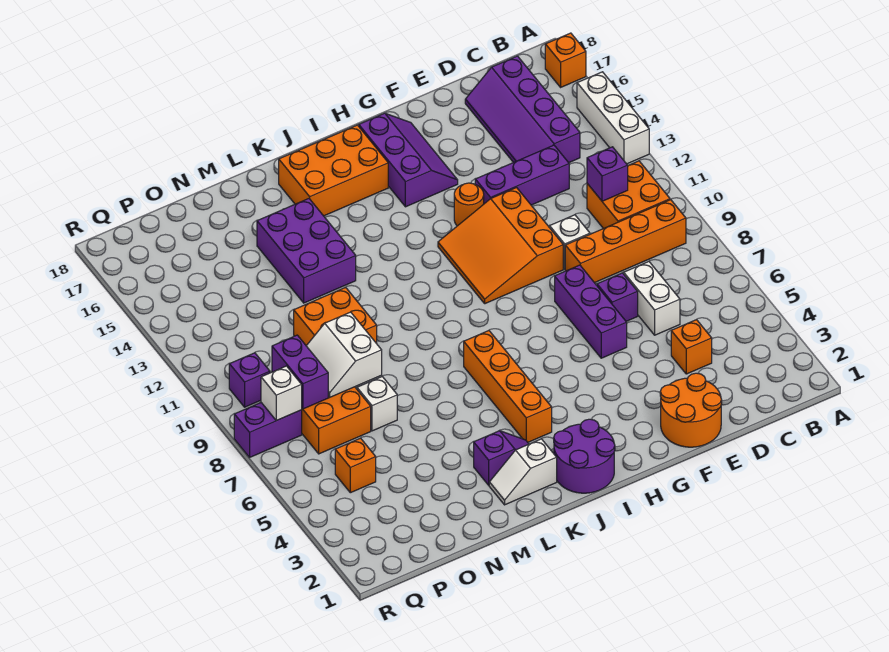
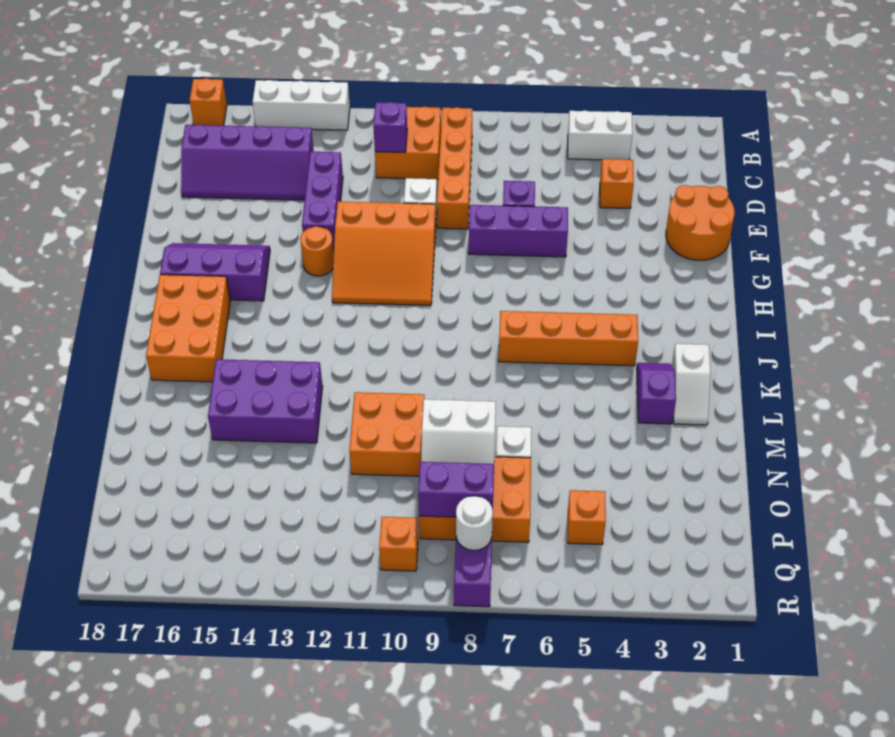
white brick D6:D7 level 1 -> white brick B4:B5 level 1
purple round brick I1:J2 level 1 -> none
white brick Q8 level 2 -> white round brick Q8 level 2
purple brick Q10 level 1 -> orange brick Q10 level 1

